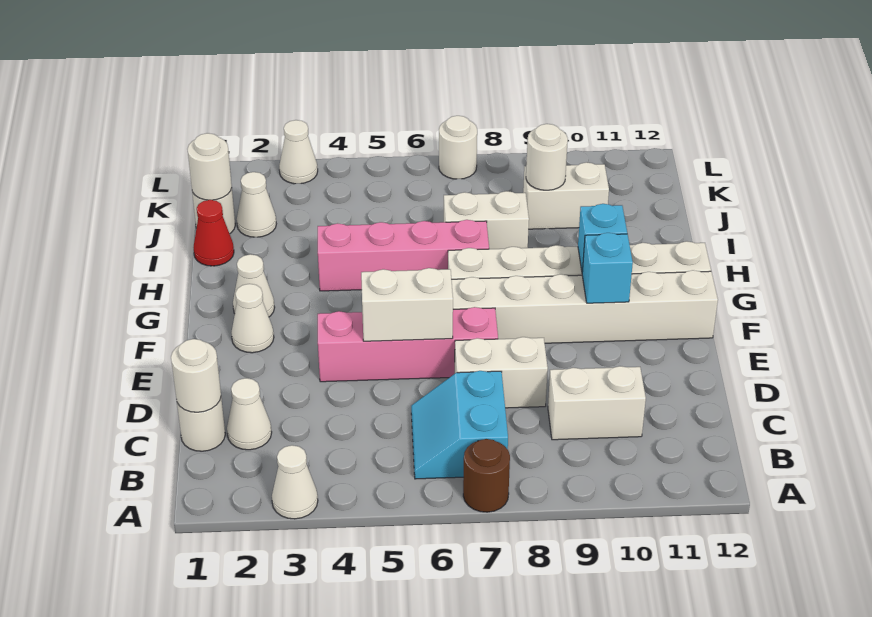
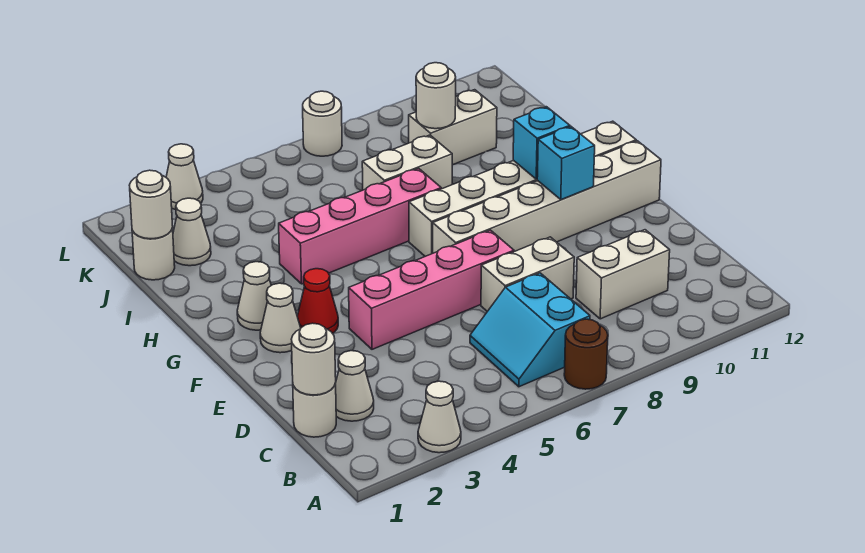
white brick E5:E6 level 2 -> none
red cone I1 level 1 -> red cone F3 level 1

